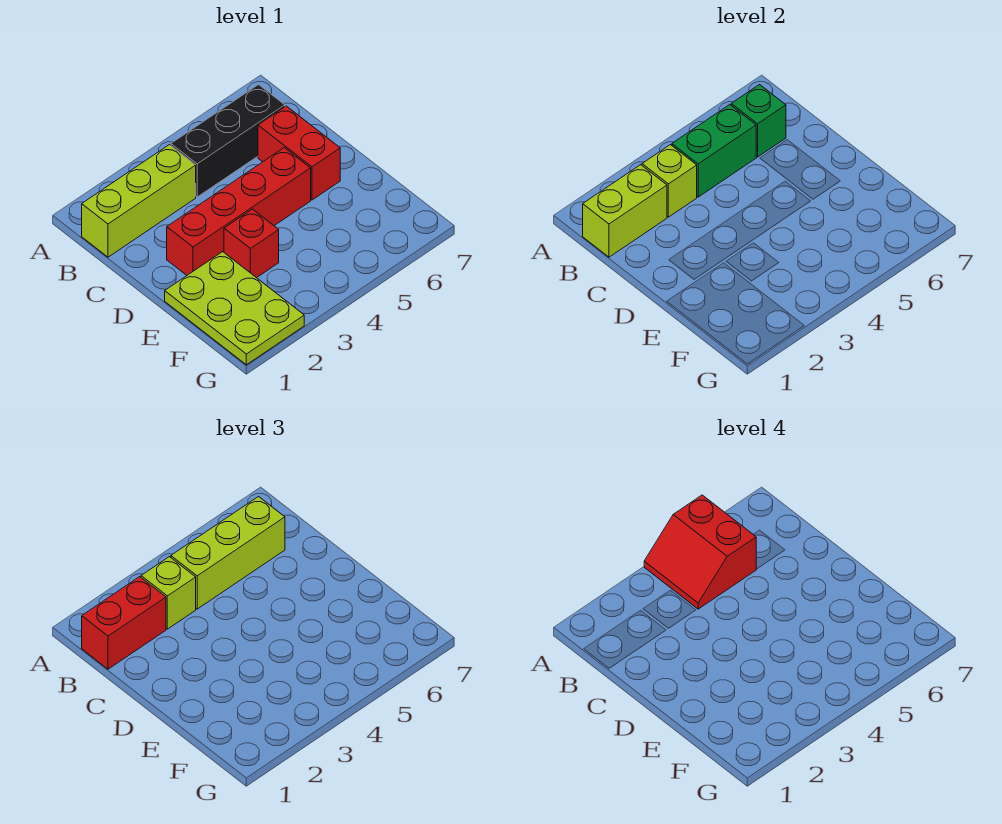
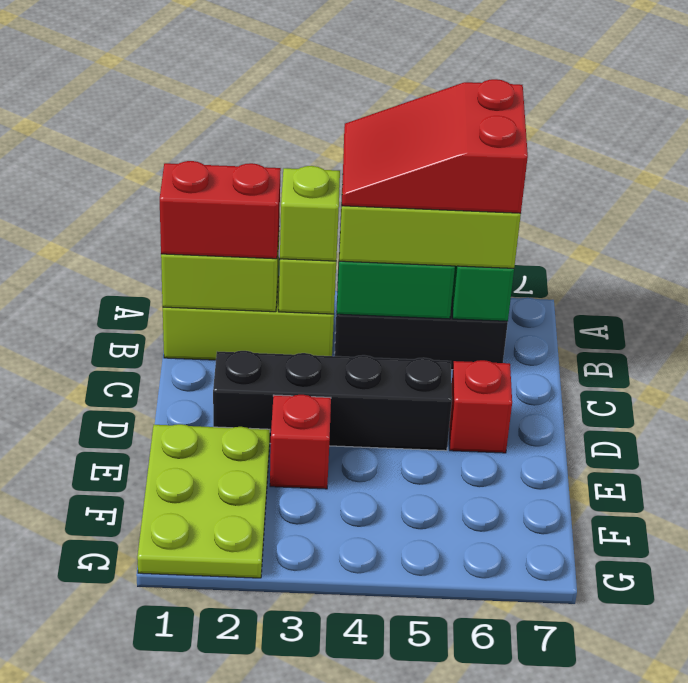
red slope A4:B5 level 4 top 5 -> red slope A4:B6 level 4 top 6
red brick C6:D6 level 1 -> red brick D6 level 1
red brick D2:D5 level 1 -> black brick D2:D5 level 1

